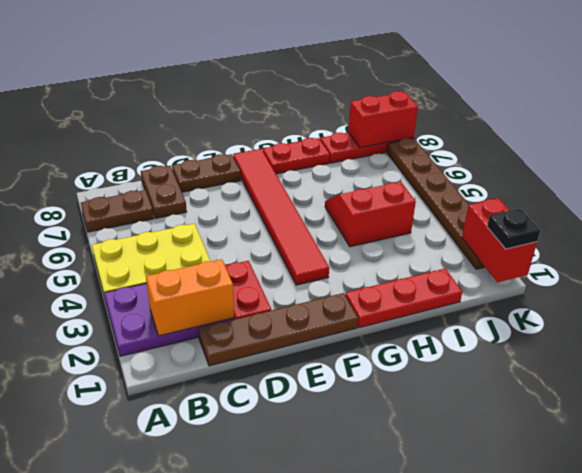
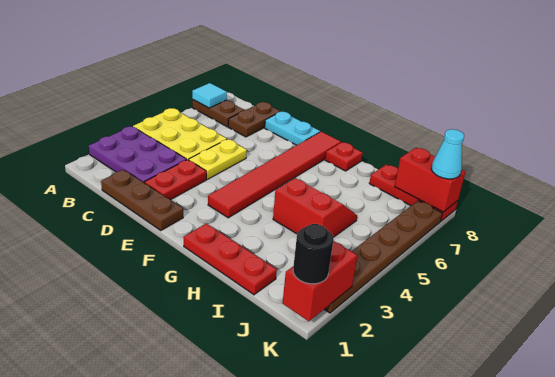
none -> cyan tile A7 level 2
orange brick B2:C2 level 2 -> none
brown plate C1:F1 level 1 -> brown plate C1:E1 level 1
none -> yellow plate D4:D5 level 1
brown plate D8:E8 level 1 -> cyan plate D8:E8 level 1
red plate G8:H8 level 1 -> red plate G8 level 1
black plate K1 level 3 -> black round brick K1 level 3
none -> cyan cone K8 level 3

